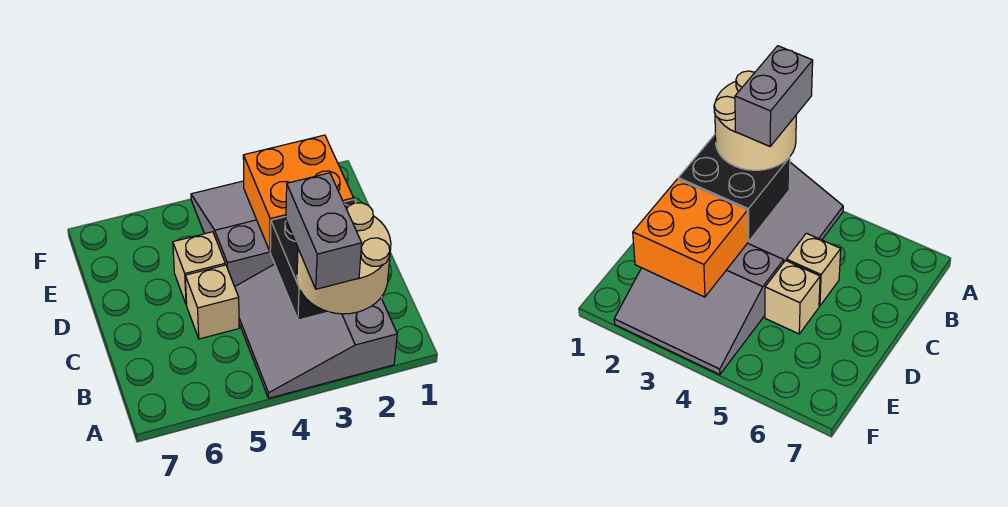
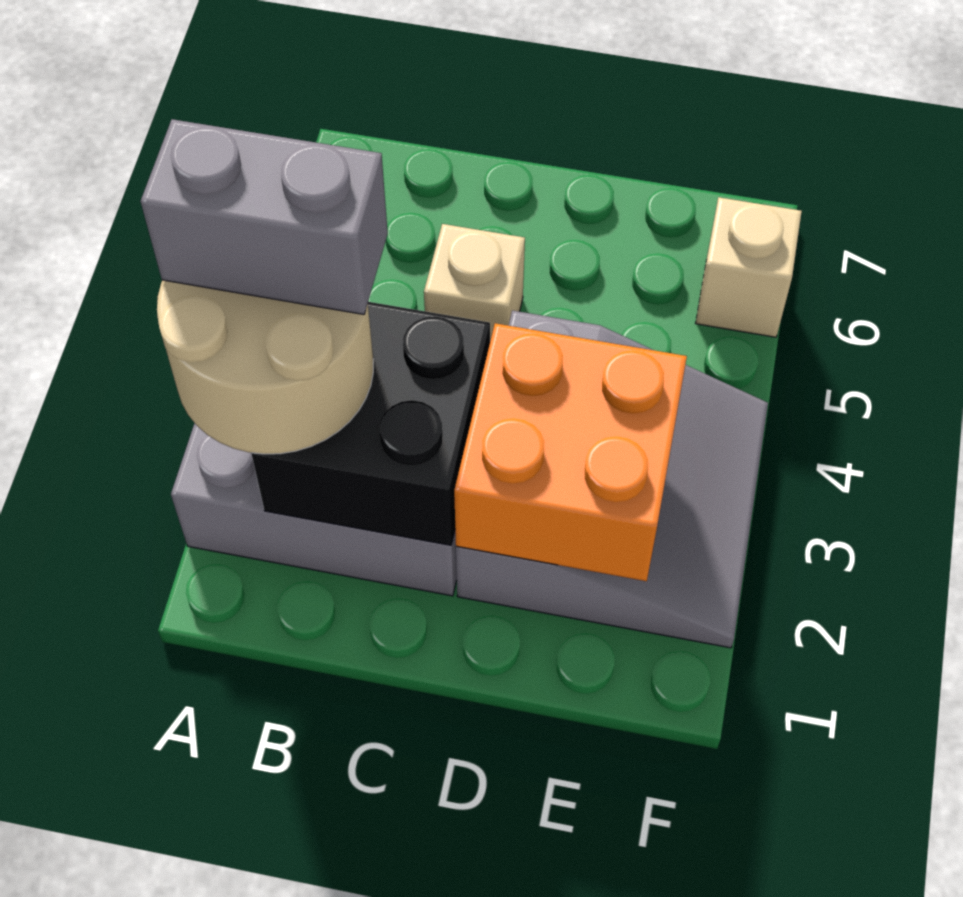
tan brick D5 level 1 -> tan brick F6 level 1

